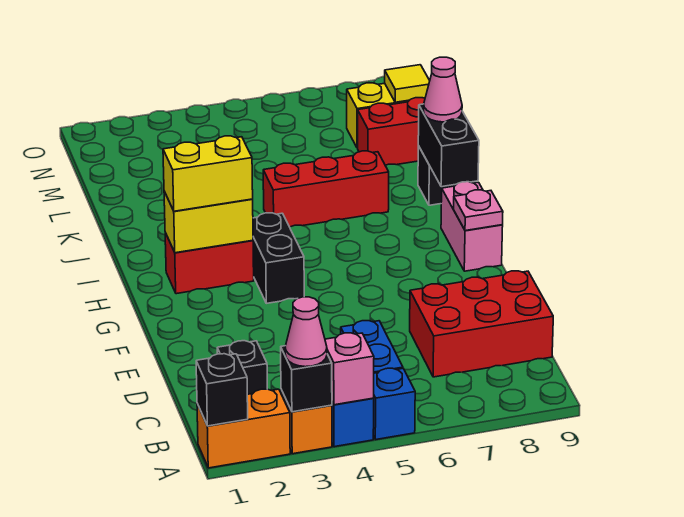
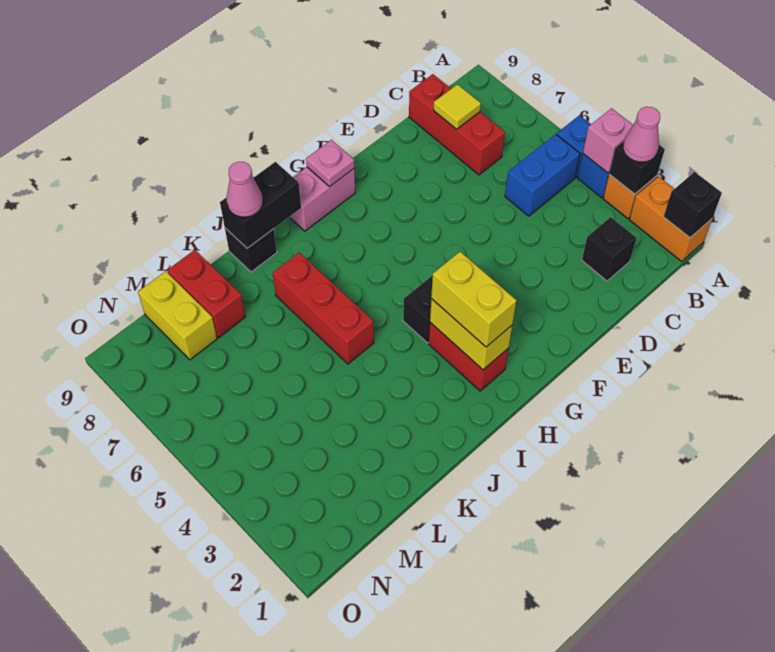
red brick C7:D9 level 1 -> red brick C7:C9 level 1
yellow tile M9 level 2 -> yellow tile C8 level 2

